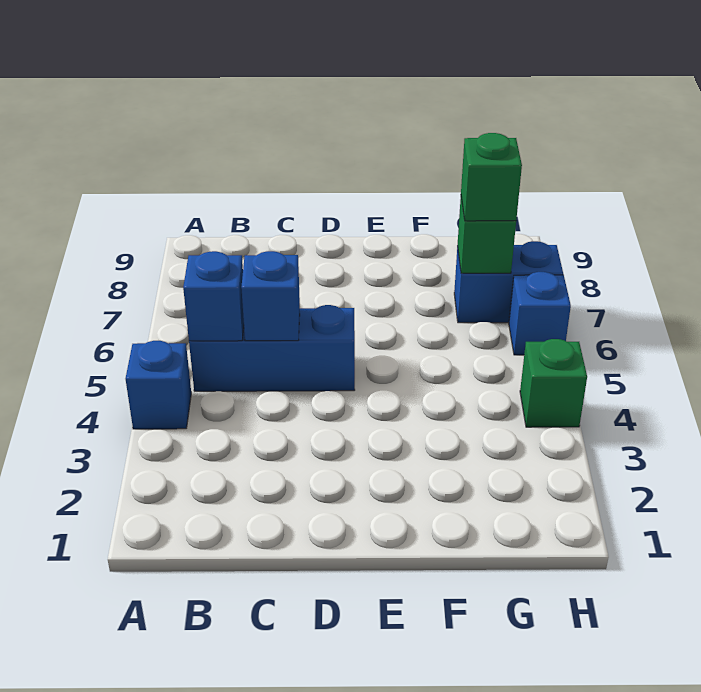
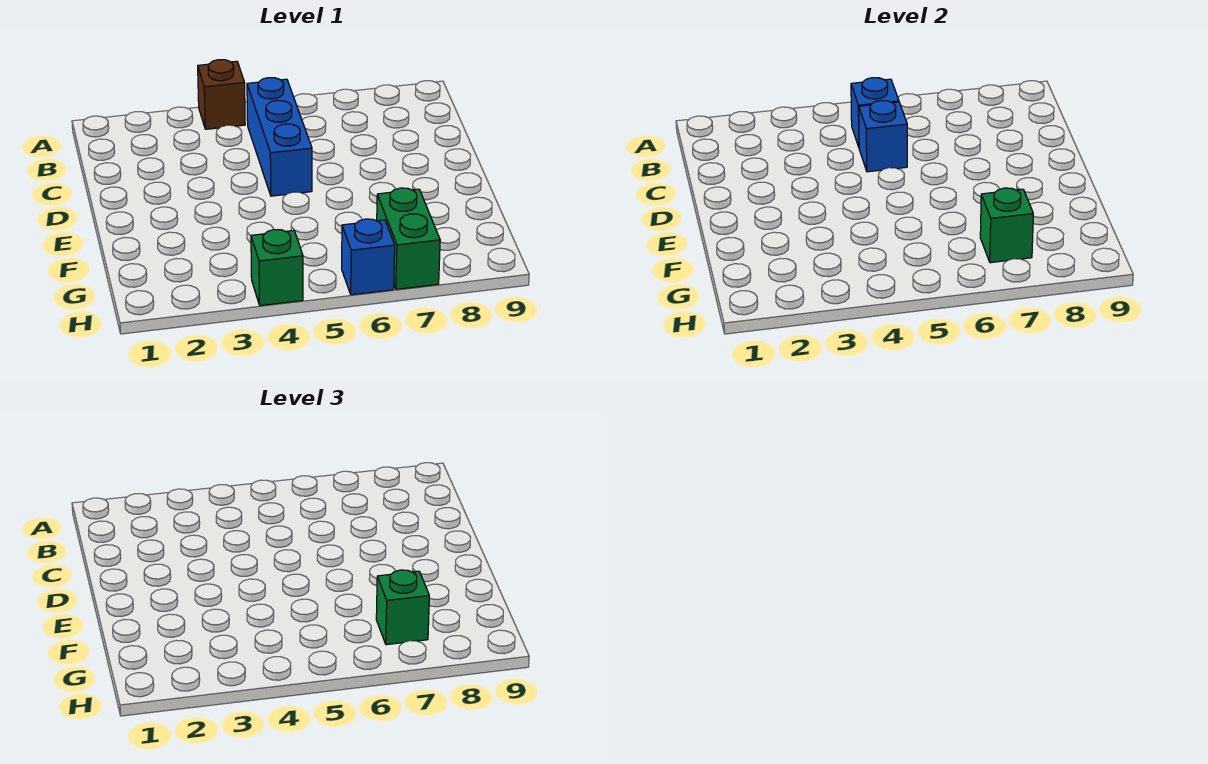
blue brick A4 level 1 -> brown brick A4 level 1
blue brick G7:H7 level 1 -> green brick G7:H7 level 1

